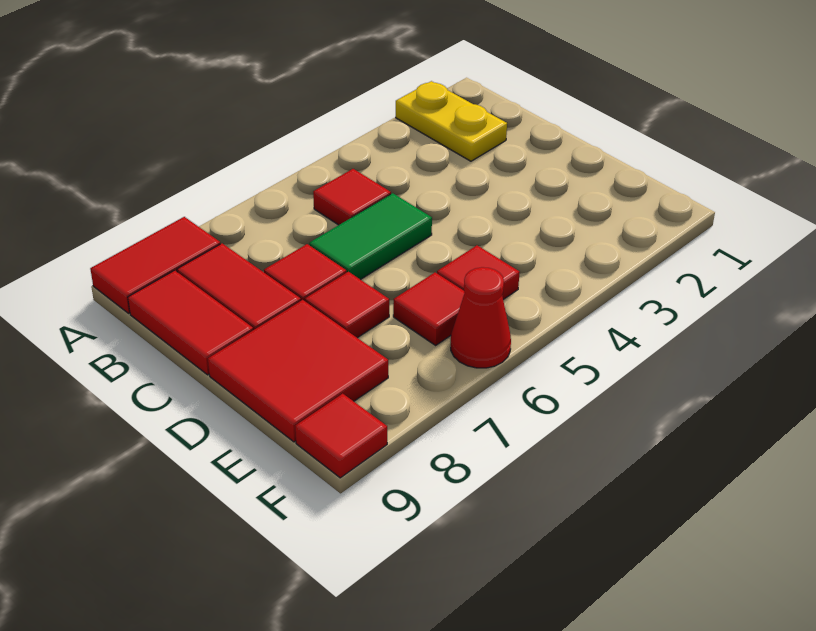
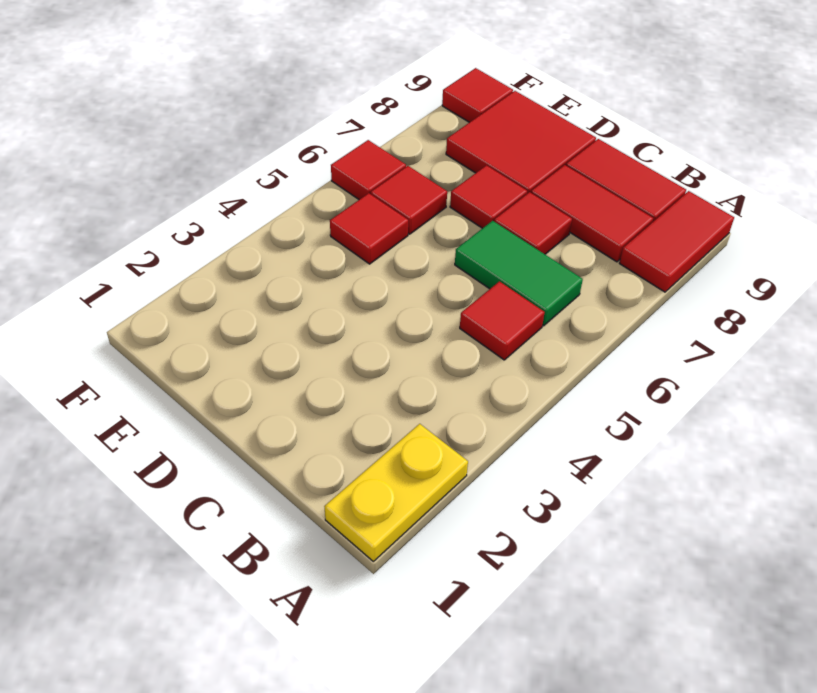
yellow plate A2:B2 level 1 -> yellow plate A1:A2 level 1
green tile C5:C6 level 1 -> green tile B6:C6 level 1
red cone F6 level 1 -> red tile F6 level 1

